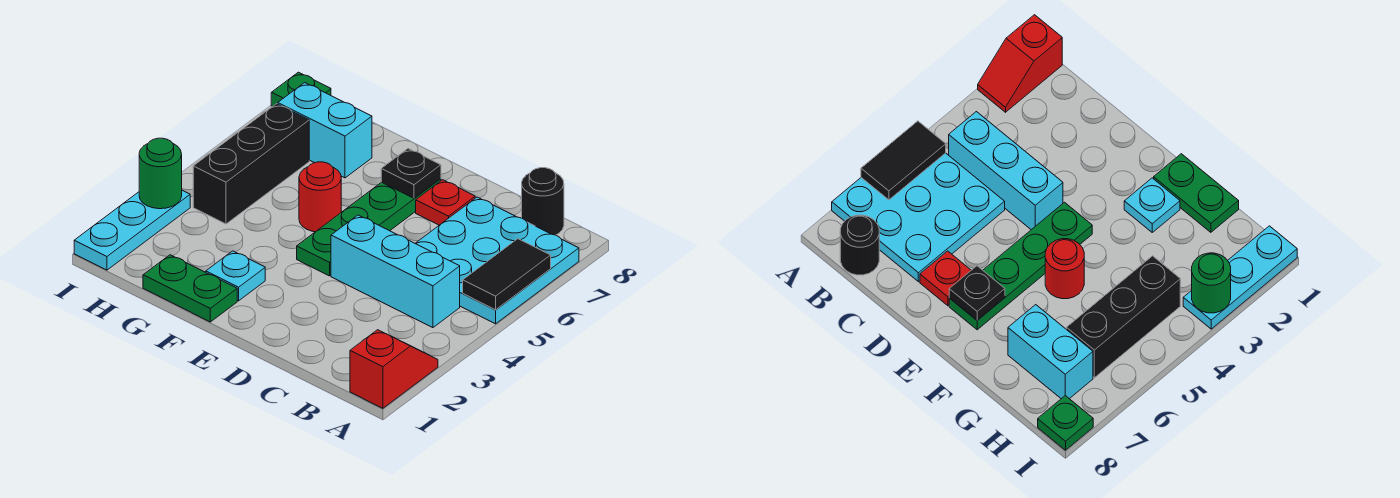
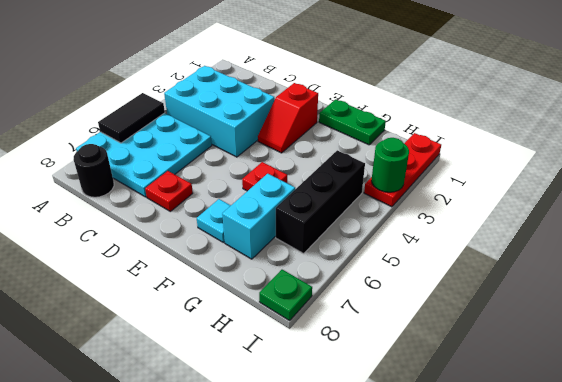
red slope A1:A2 level 1 top 1 -> red slope E2:E3 level 1 top 2
cyan brick B4:D4 level 1 -> cyan brick B3:D4 level 1
green plate E4:E7 level 1 -> none
black plate E7 level 2 -> none
cyan plate F2 level 1 -> cyan plate F7 level 1
red round brick F5 level 1 -> red plate F5 level 1
cyan brick G7:H7 level 1 -> cyan brick G6:G7 level 1
cyan plate I1:I3 level 1 -> red plate I1:I3 level 1

